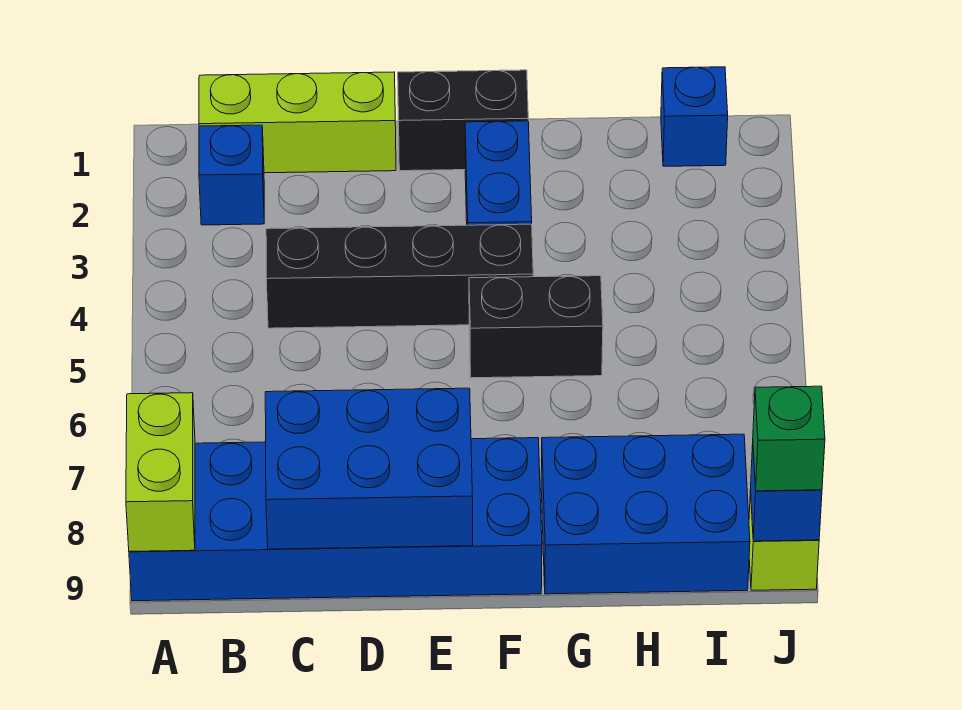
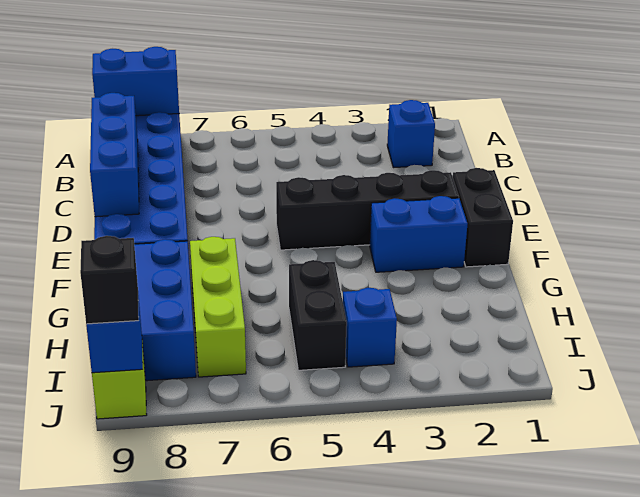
lime brick A8:A9 level 2 -> blue brick A8:A9 level 2
lime brick B1:D1 level 1 -> lime brick G7:I7 level 1
black brick C4:F4 level 1 -> black brick E2:E5 level 1
blue brick C8:E9 level 2 -> blue brick C9:E9 level 2
black brick F5:G5 level 1 -> black brick H5:I5 level 1
blue brick I1 level 1 -> blue brick I4 level 1
green brick J9 level 3 -> black brick J9 level 3

